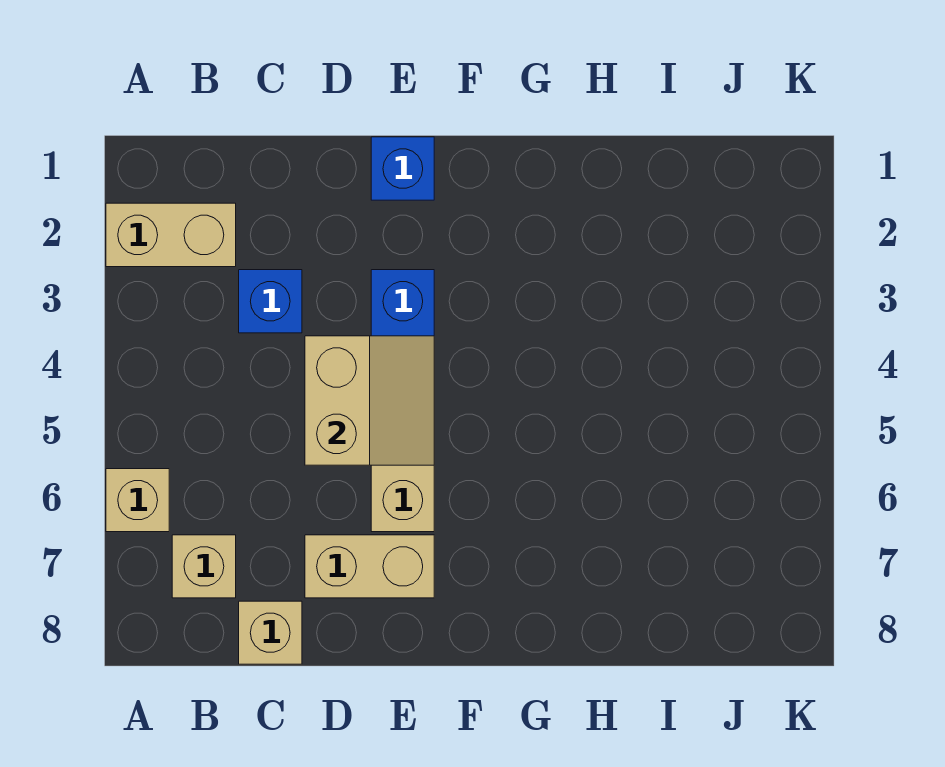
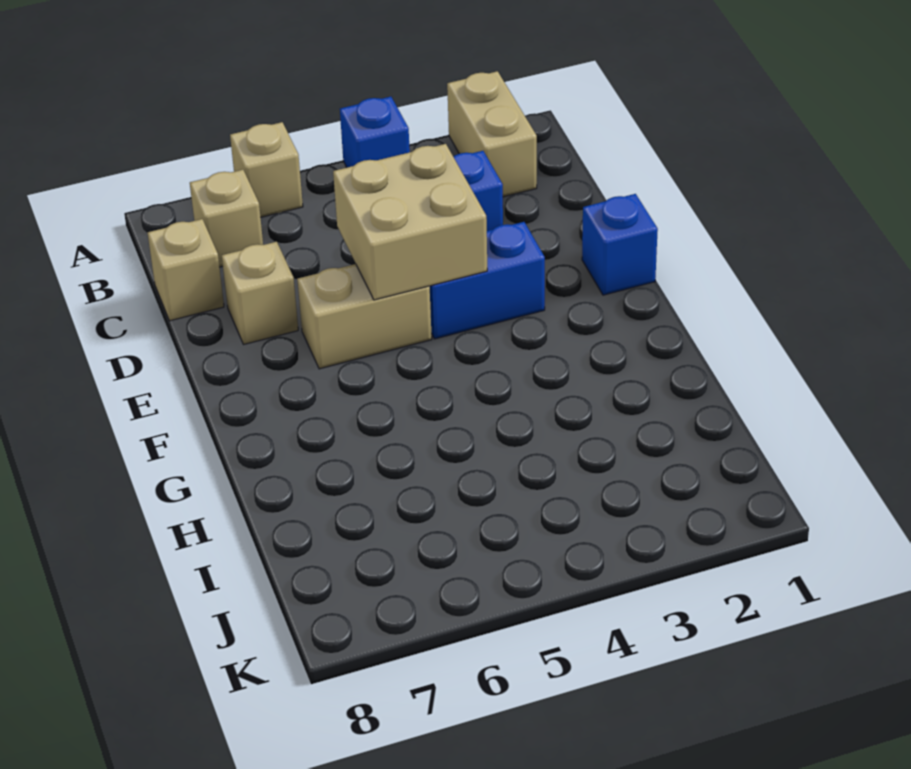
none -> blue brick A4 level 1
tan slope D4:E5 level 2 top D -> tan brick D4:E5 level 2
tan brick D7:E7 level 1 -> tan brick D7 level 1

